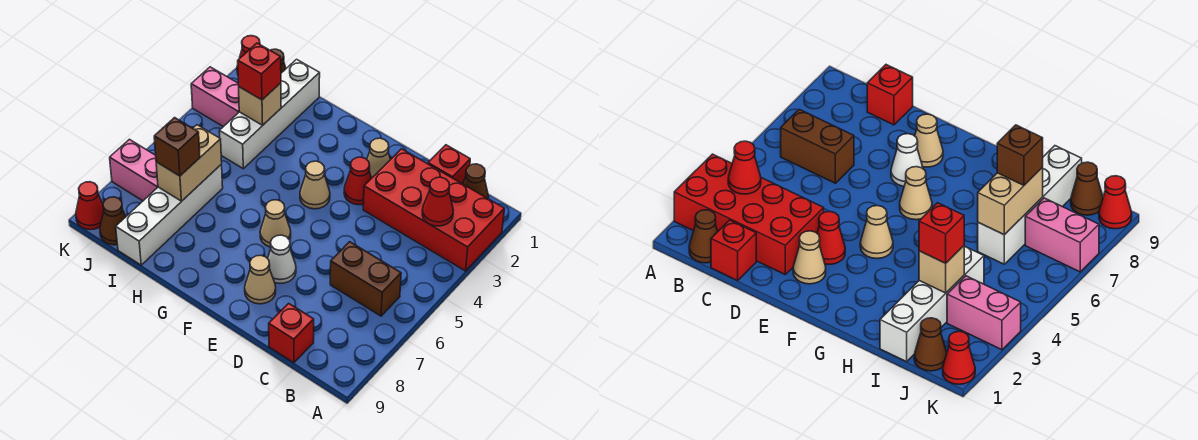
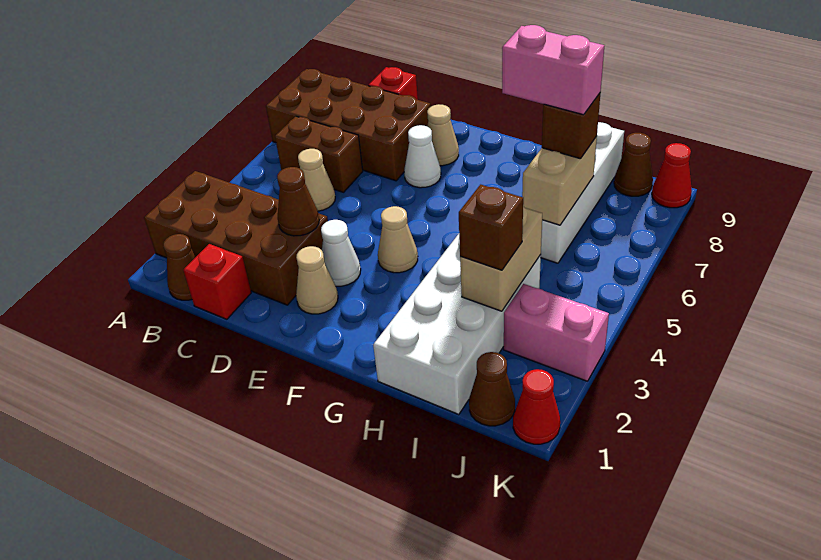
red brick A2:D3 level 1 -> brown brick A2:D3 level 1
none -> brown brick A7:D8 level 1
red cone B3 level 2 -> none
none -> brown cone D3 level 2
red cone E3 level 1 -> white cone E3 level 1
tan cone F6 level 1 -> tan cone C5 level 1
white brick I1:I4 level 1 -> white brick H1:I4 level 1
tan brick I3 level 2 -> tan brick I3:I4 level 2
red brick I3 level 3 -> brown brick I3 level 3
pink brick J7:K7 level 1 -> pink brick H7:I7 level 4

